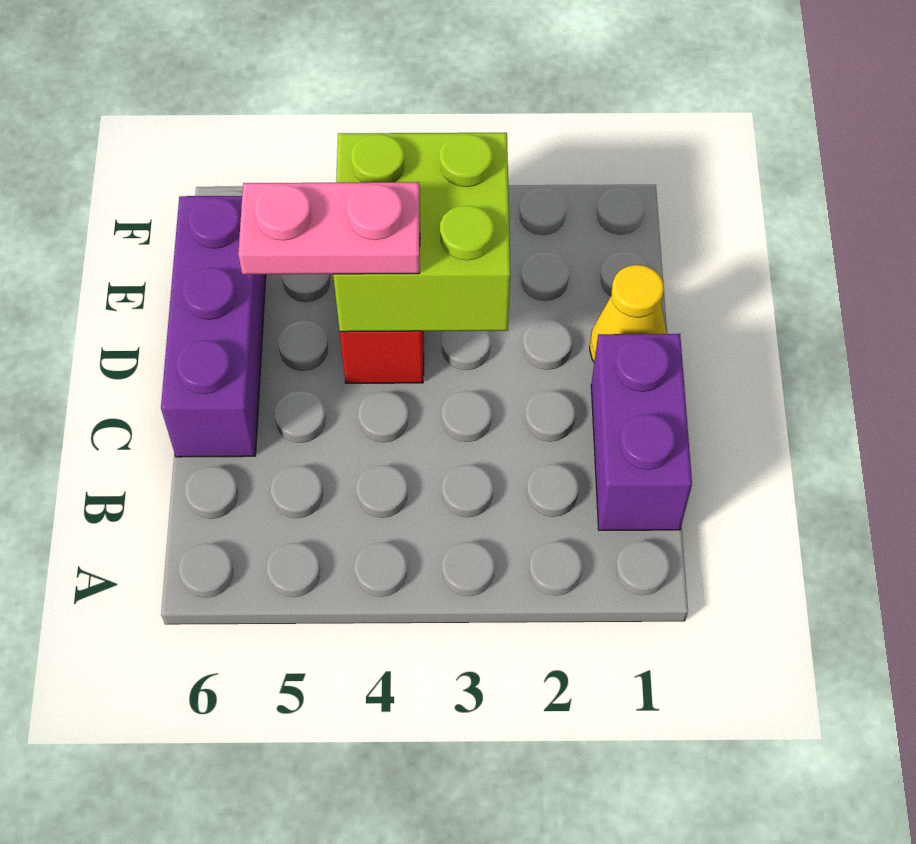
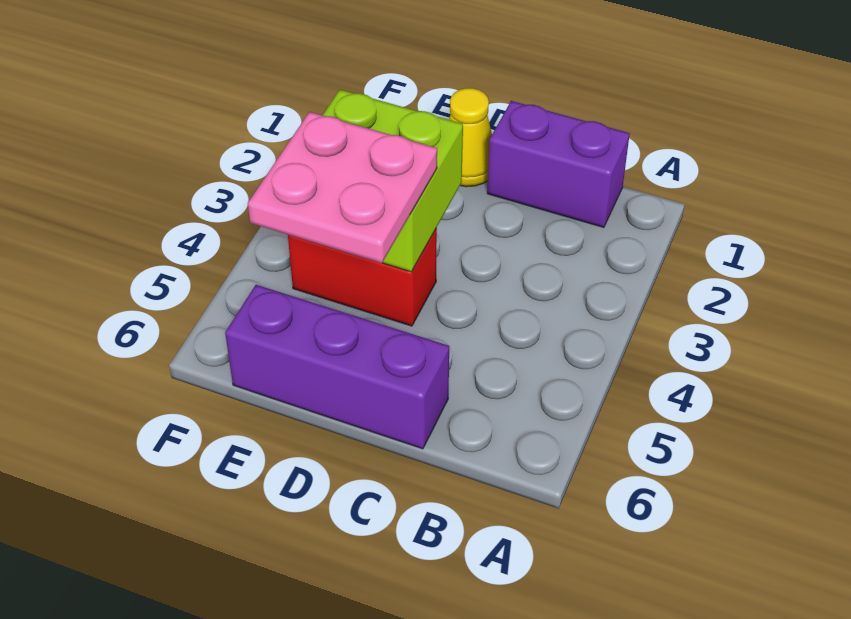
pink plate D4:D5 level 3 -> pink plate D4:E5 level 3

